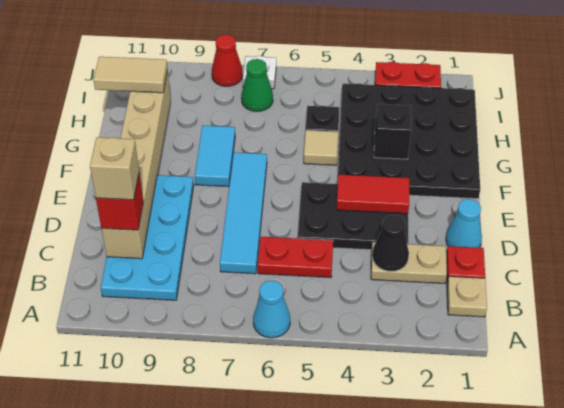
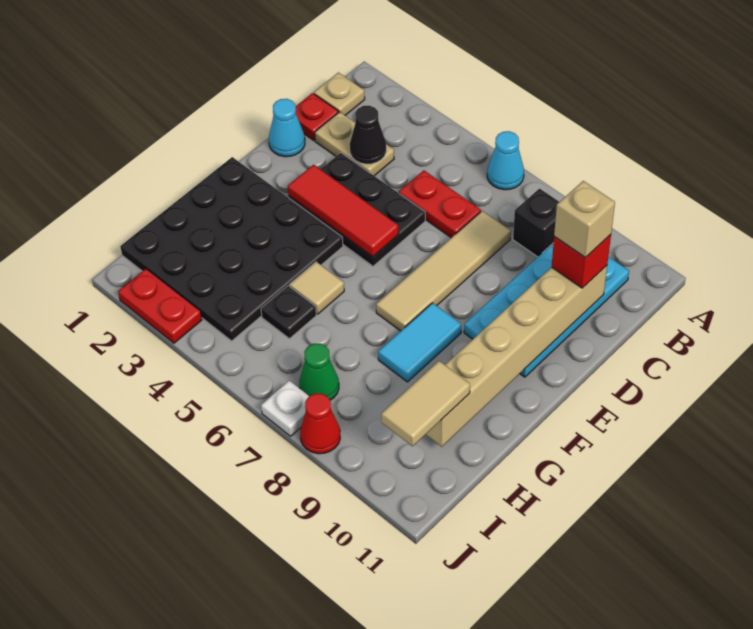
cyan tile C7:F7 level 1 -> tan tile C7:F7 level 1
red tile E3:E4 level 2 -> red tile E3:E5 level 2
black brick G3 level 2 -> black brick B8 level 1
tan tile H10:H11 level 3 -> tan tile H10:I10 level 3

